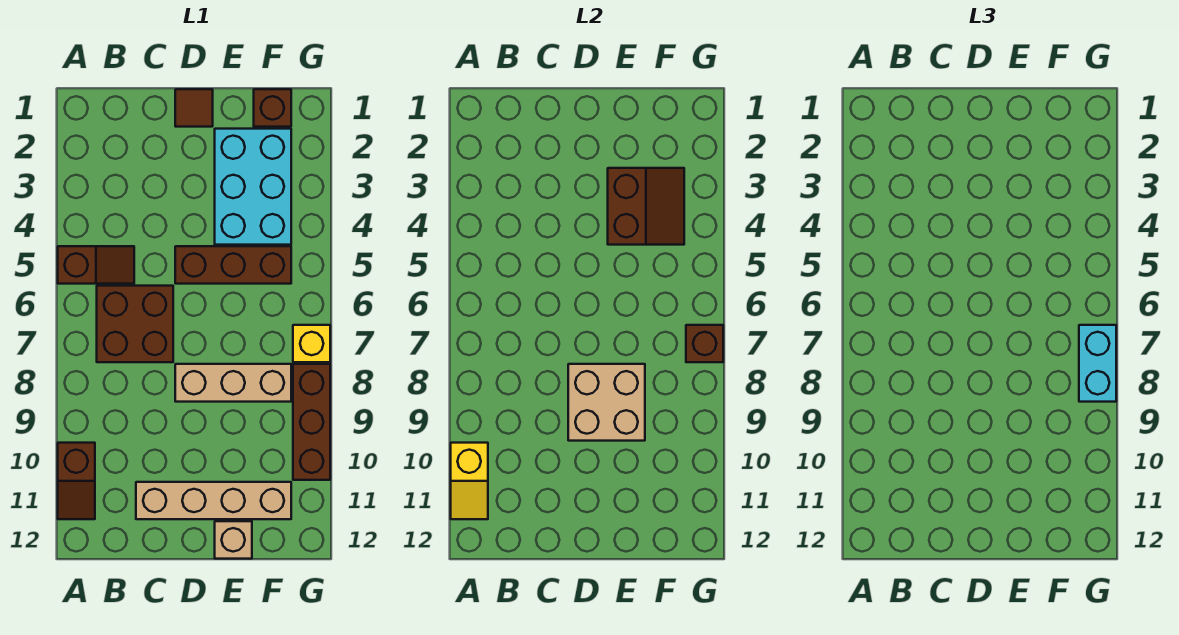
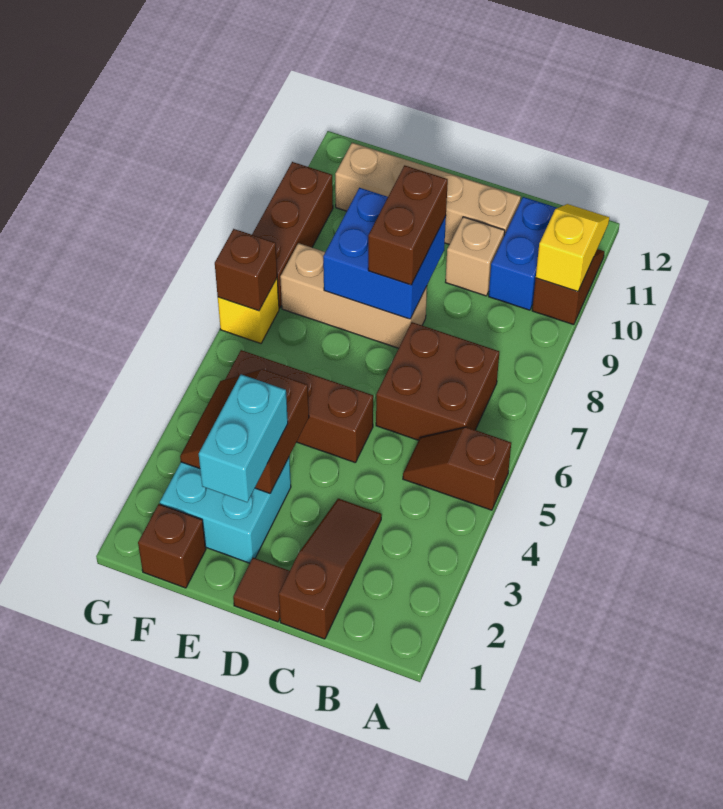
none -> blue brick B10:B11 level 1
none -> brown slope C1:C3 level 1 top 1
tan brick D8:E9 level 2 -> blue brick D8:E9 level 2
none -> brown brick D8:D9 level 3
cyan brick E2:F4 level 1 -> cyan brick E2:F3 level 1
tan brick E12 level 1 -> tan brick C10 level 1
cyan brick G7:G8 level 3 -> cyan brick E2:E3 level 3

